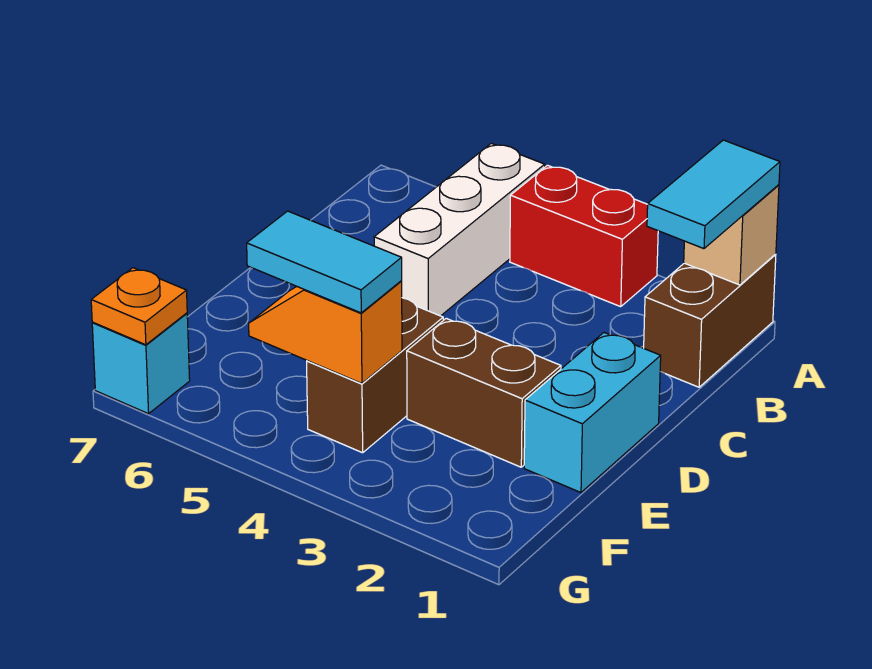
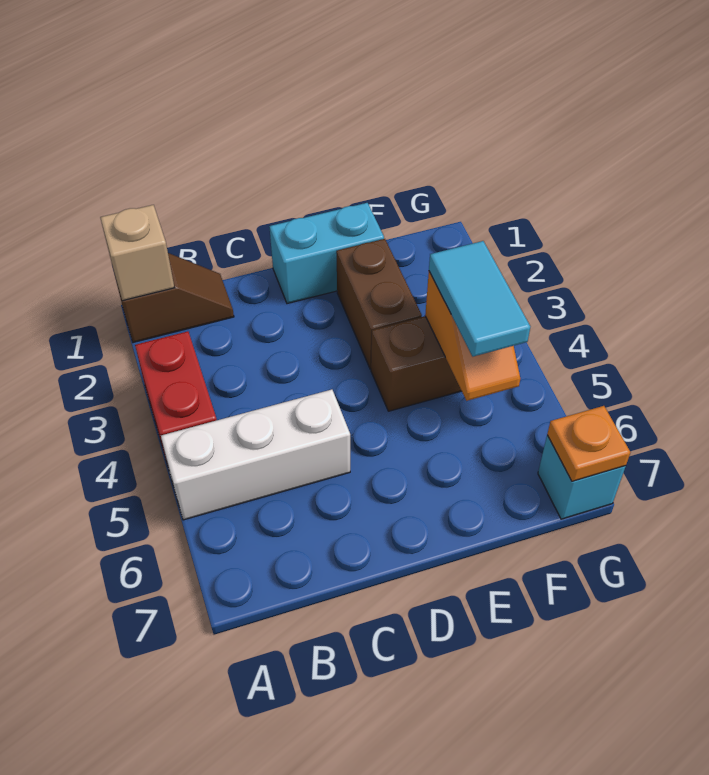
brown brick A1:B1 level 1 -> brown slope A1:B1 level 1 top A
cyan tile A1:B1 level 3 -> none

